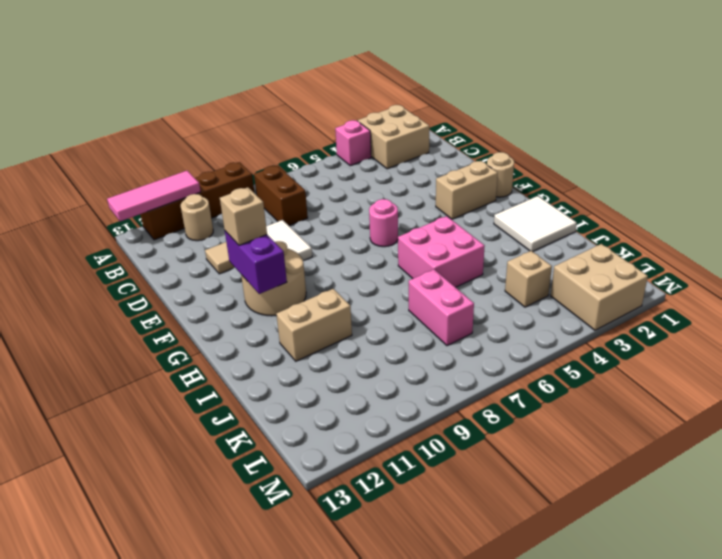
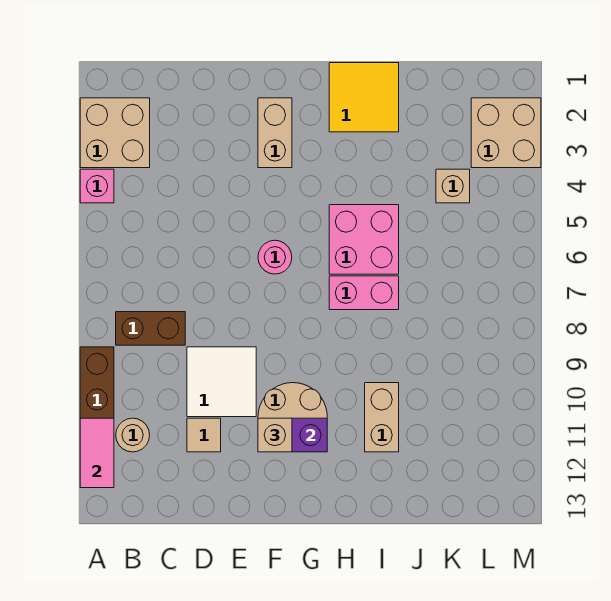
pink tile A11:A13 level 2 -> pink tile A11:A12 level 2
tan round brick F1 level 1 -> none
white tile H1:I2 level 1 -> yellow tile H1:I2 level 1
pink brick J7:K7 level 1 -> pink brick H7:I7 level 1

